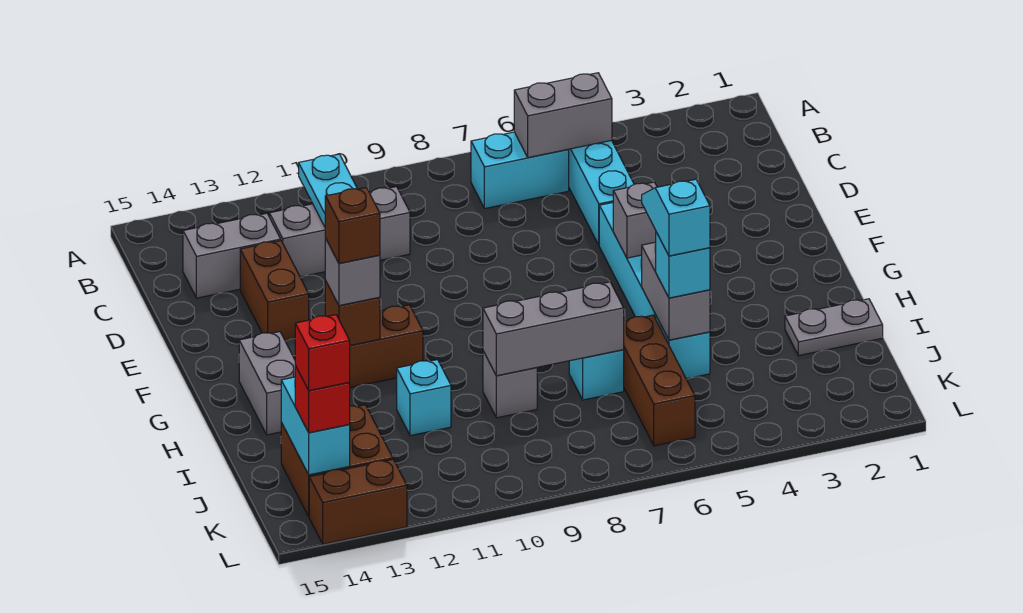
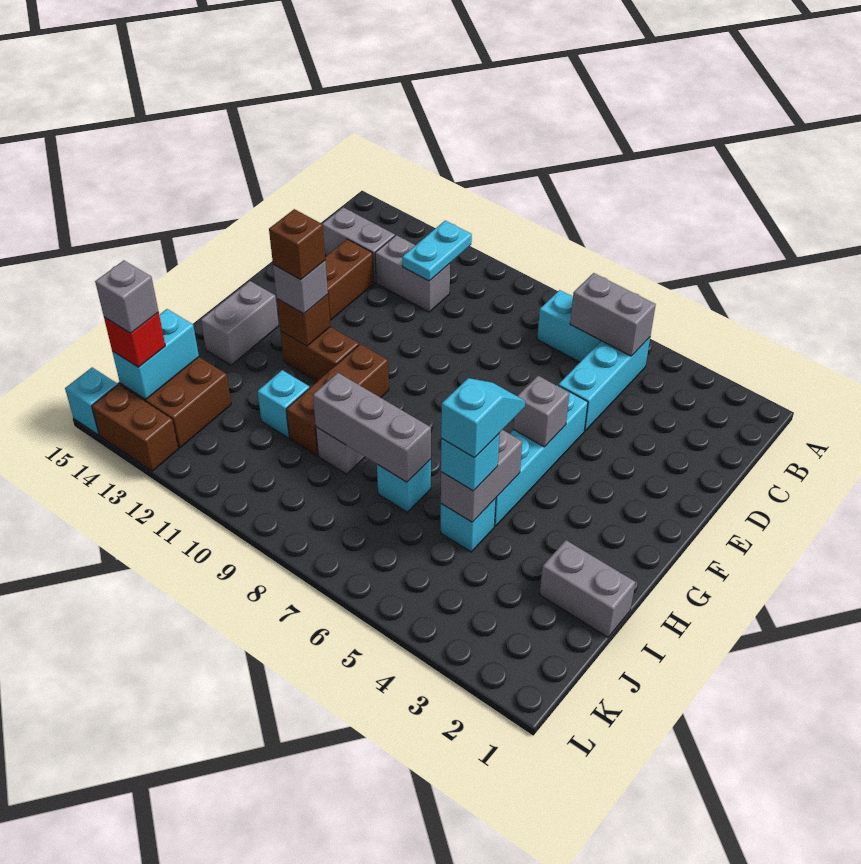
grey brick C10:C12 level 1 -> grey brick C11:C12 level 1
grey plate I1:I2 level 1 -> grey brick I1:I2 level 1
brown brick I6:K6 level 1 -> brown brick G10:I10 level 1
red brick K14 level 4 -> grey brick K14 level 4
none -> cyan brick L15 level 1

